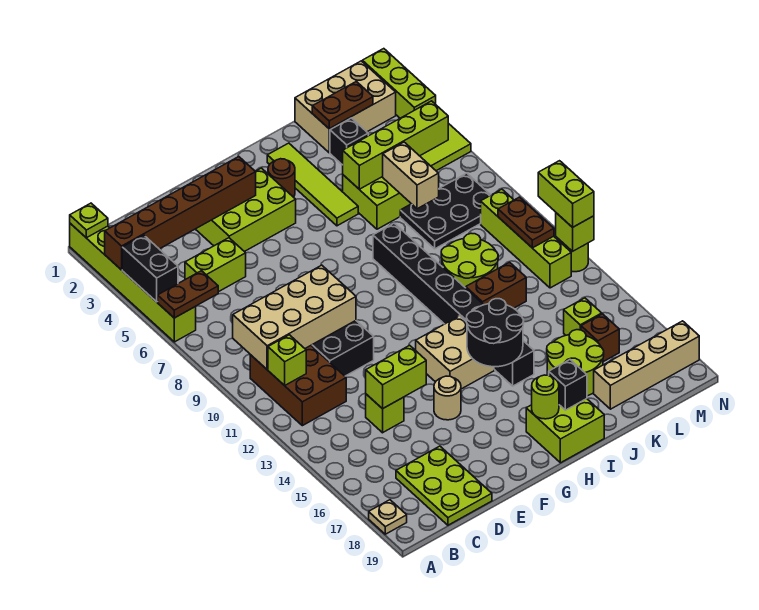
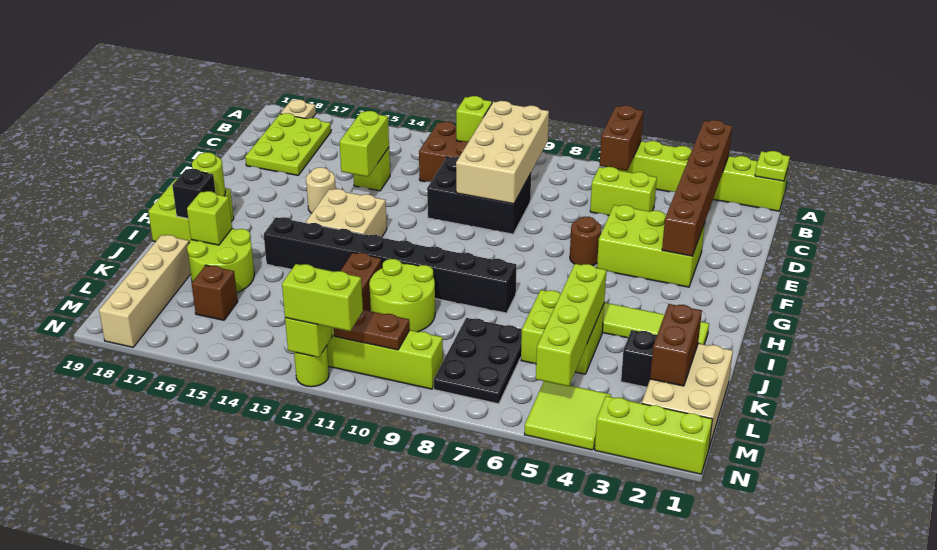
black brick A4:A5 level 2 -> none
brown plate A6:B6 level 2 -> brown brick A6:B6 level 2
lime brick C5:D5 level 1 -> lime brick C5:C6 level 1
lime plate C17:D19 level 1 -> lime plate B17:D18 level 1
lime brick E3:G4 level 1 -> lime brick E3:F5 level 1
brown round brick H3 level 1 -> brown round brick F6 level 1
black round brick H14:I15 level 2 -> none
brown plate K2:L2 level 2 -> brown brick K2:L2 level 2
tan brick K6:K7 level 2 -> none
lime brick L15 level 1 -> lime brick J17 level 2

